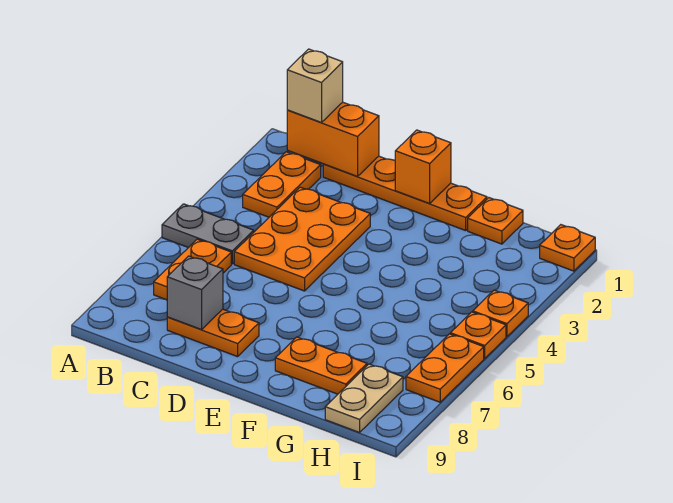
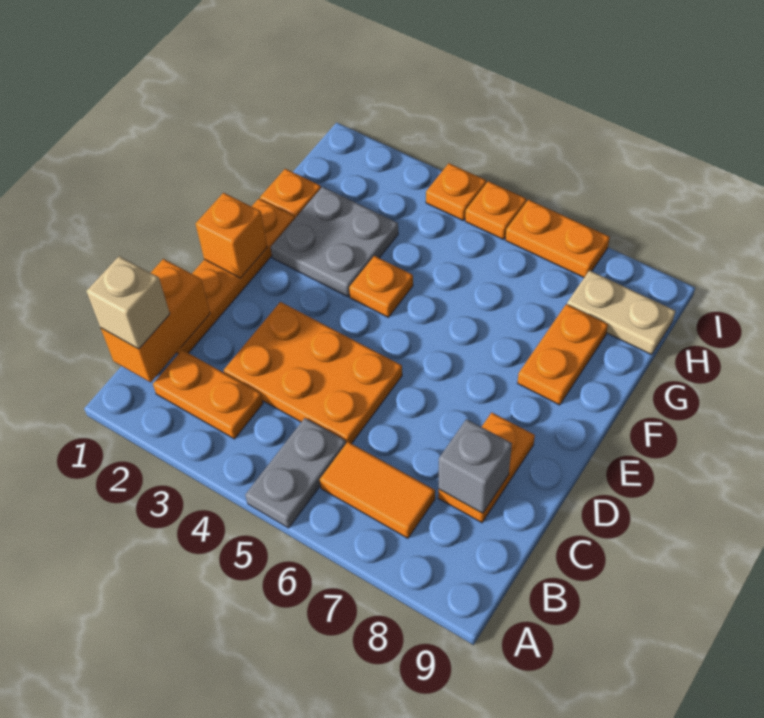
orange plate B6:B7 level 1 -> orange tile B6:B7 level 1
none -> grey plate F2:G3 level 1
orange plate I1 level 1 -> orange plate F4 level 1

